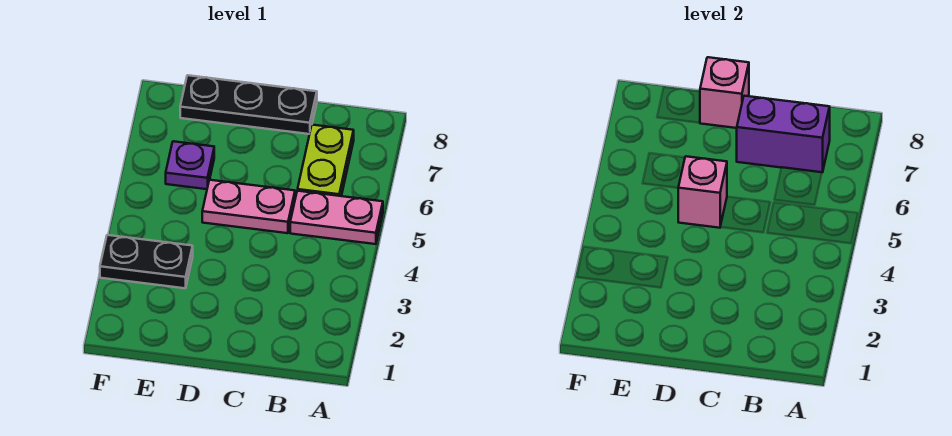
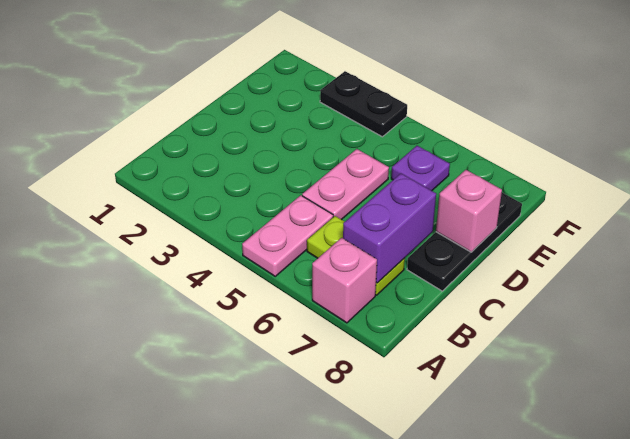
pink brick D5 level 2 -> pink brick A7 level 1
black plate E3:F3 level 1 -> black plate F3:F4 level 1

